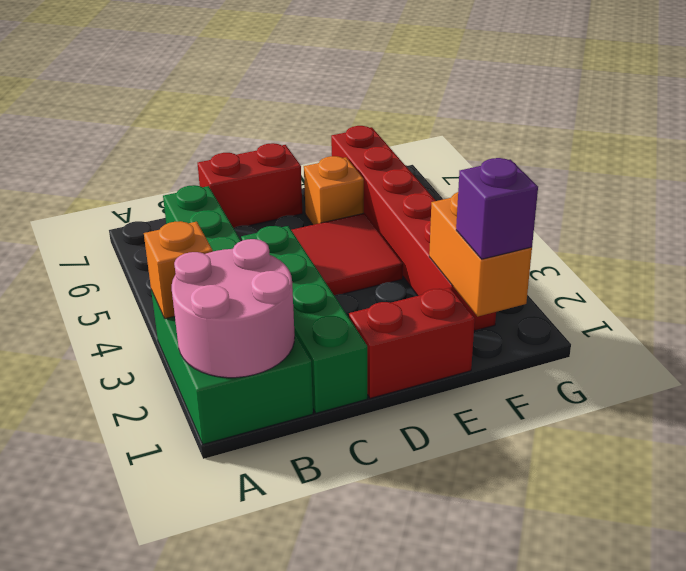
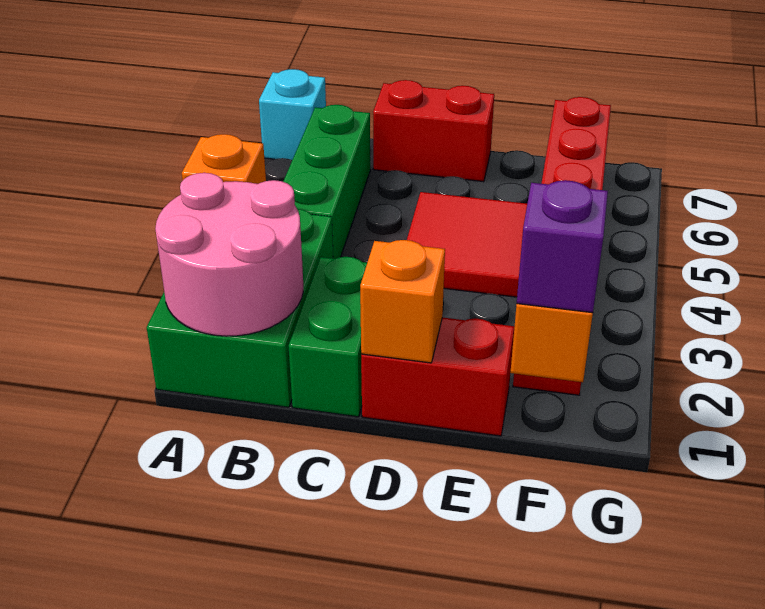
none -> cyan brick A7 level 1
green brick C1:C4 level 1 -> green brick C1:C2 level 1
orange brick E6 level 1 -> orange brick D1 level 2

